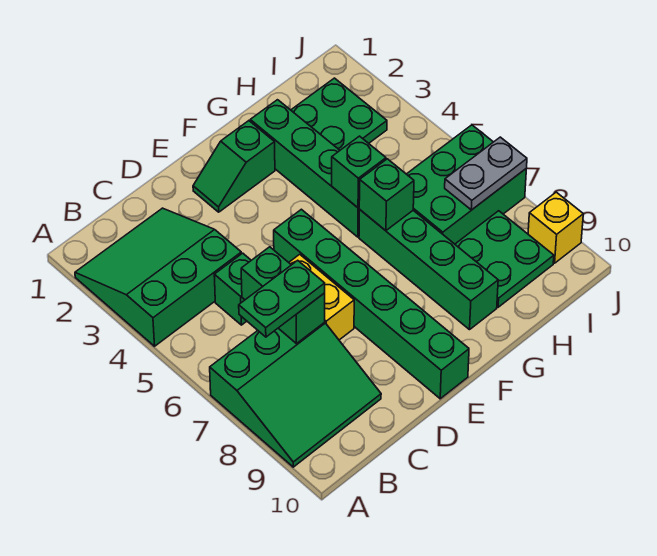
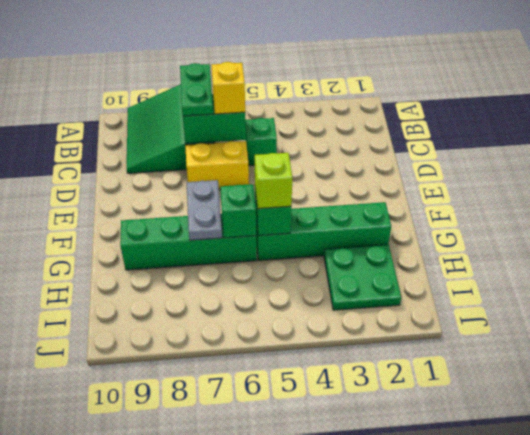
green slope A2:C4 level 1 top 4 -> none
green slope E2:F2 level 1 top F -> none
green brick E5:E10 level 1 -> none
none -> lime brick G5 level 3
green brick H6:J7 level 1 -> none
green plate H8:I9 level 1 -> none
grey plate I7:J7 level 2 -> grey plate F7:G7 level 2
yellow brick J9 level 1 -> yellow brick C6 level 3

